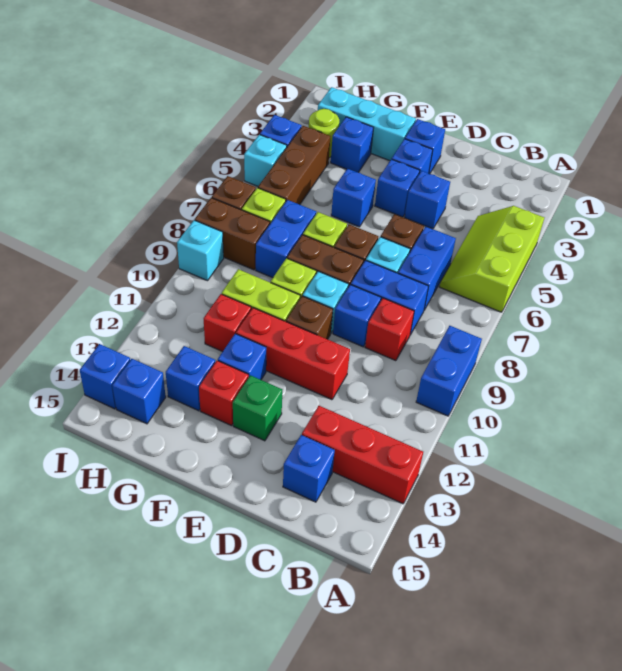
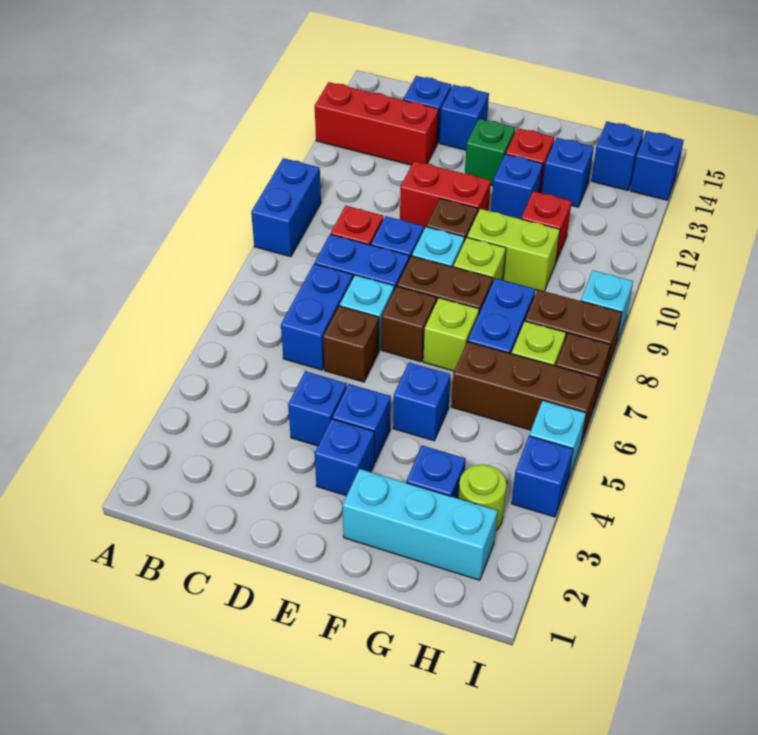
lime slope A4:B6 level 1 top A -> none
red brick D11:F11 level 1 -> red brick D11:E11 level 1
blue brick E2 level 1 -> blue brick D14 level 1
brown brick H4:H6 level 1 -> brown brick G6:I6 level 1

